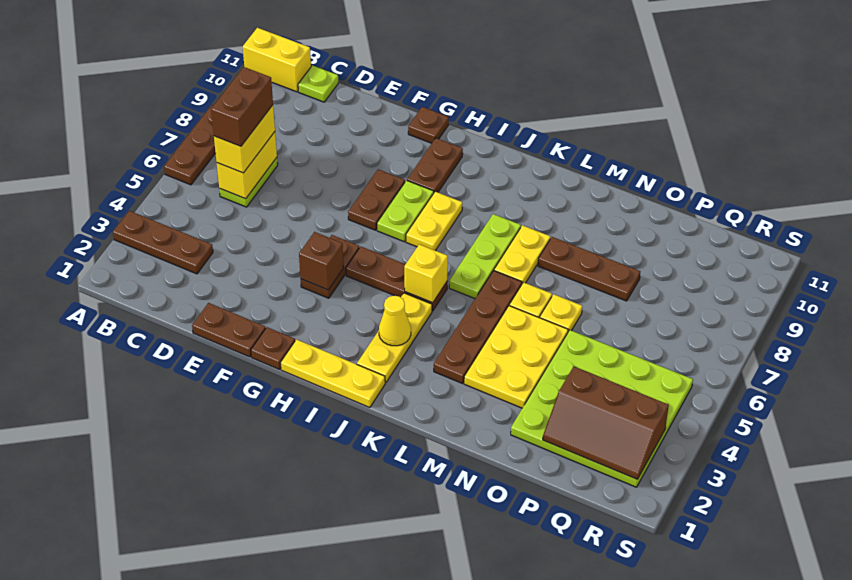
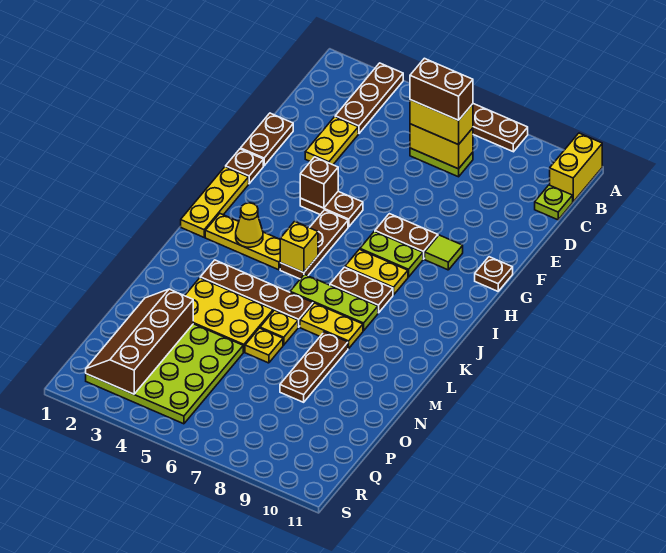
none -> yellow plate D3:E3 level 1
none -> lime tile G9 level 1
brown plate H9:H10 level 1 -> brown plate J7:J8 level 1
brown slope P2:R3 level 2 top 3 -> brown slope O2:R3 level 2 top 3

